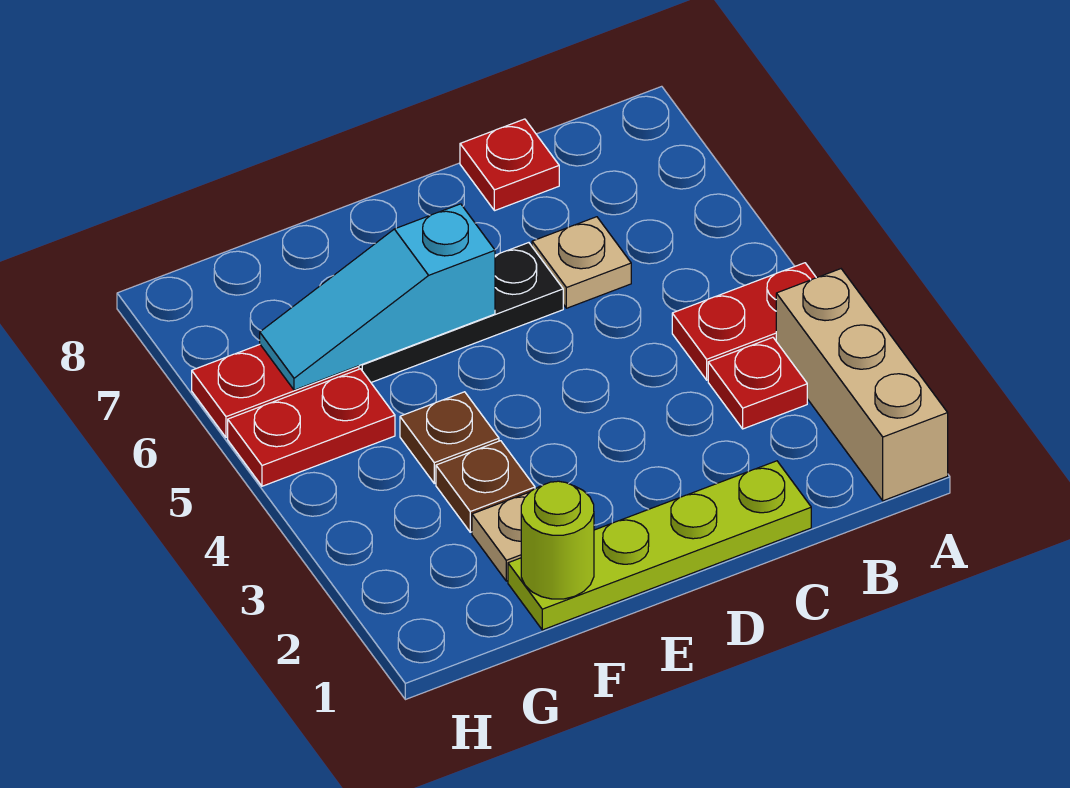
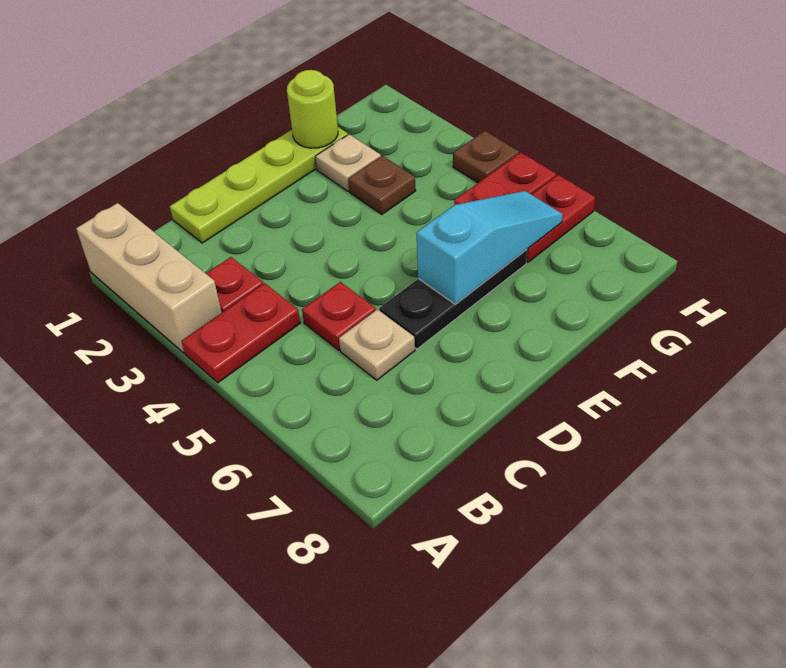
red plate C8 level 1 -> red plate C5 level 1
brown plate F4 level 1 -> brown plate H4 level 1

